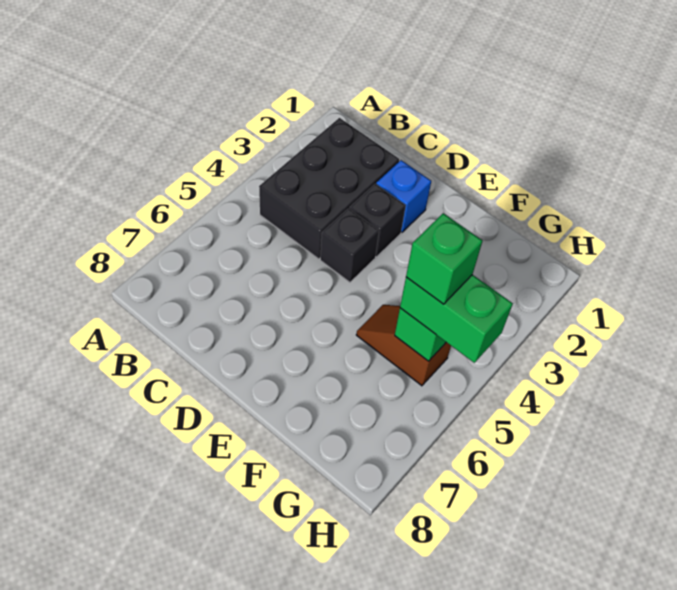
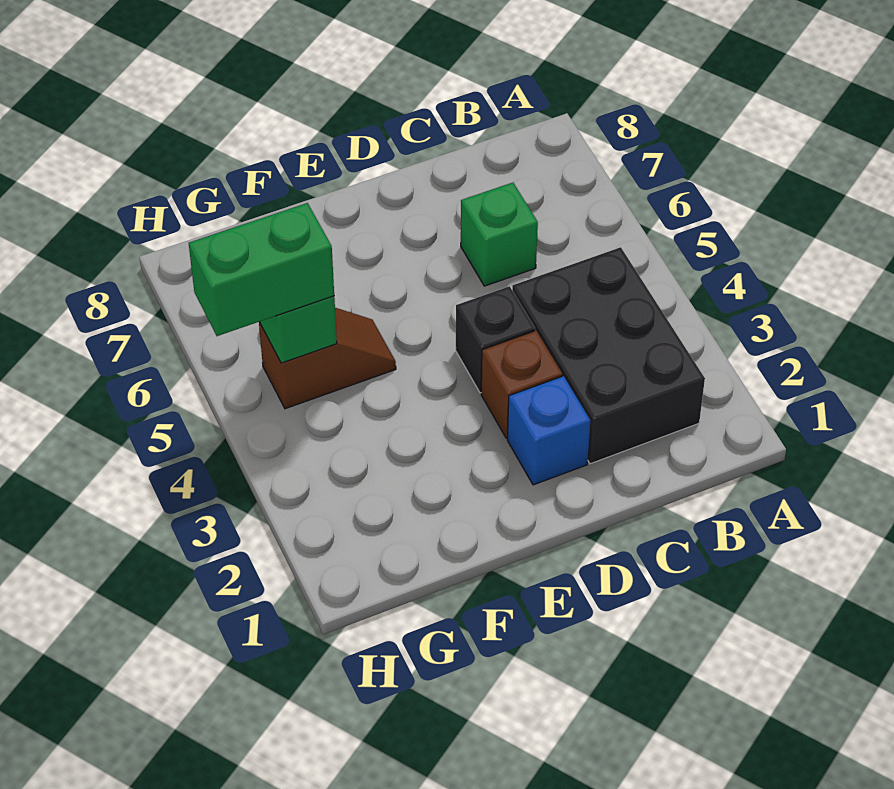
black brick D3 level 1 -> brown brick D3 level 1
green brick G5 level 4 -> green brick C6 level 1

